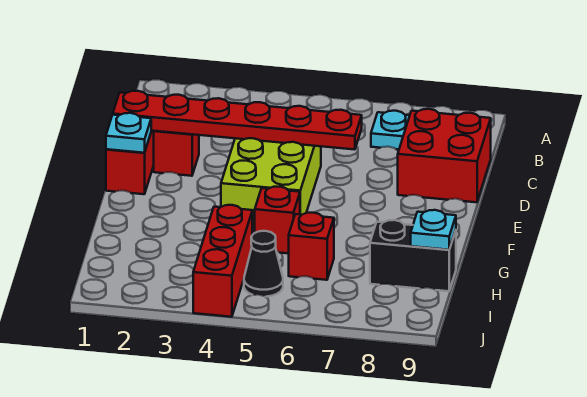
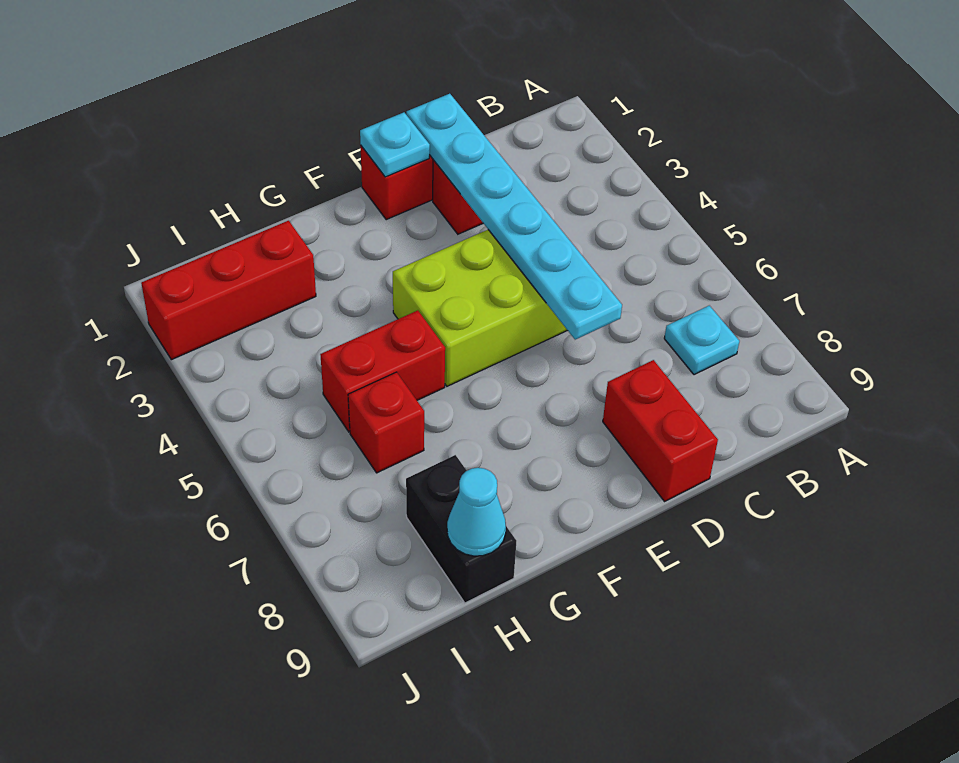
red brick C8:D9 level 1 -> red brick D8:D9 level 1
red plate D1:D6 level 2 -> cyan plate D1:D6 level 2
red brick G5 level 1 -> red brick G5:H5 level 1
red brick H4:J4 level 1 -> red brick H2:J2 level 1
cyan plate H9 level 2 -> cyan cone H9 level 2
black cone I5 level 1 -> none

